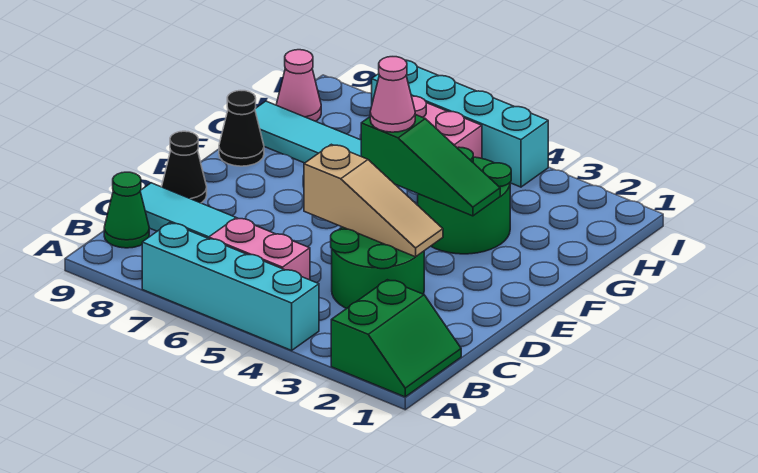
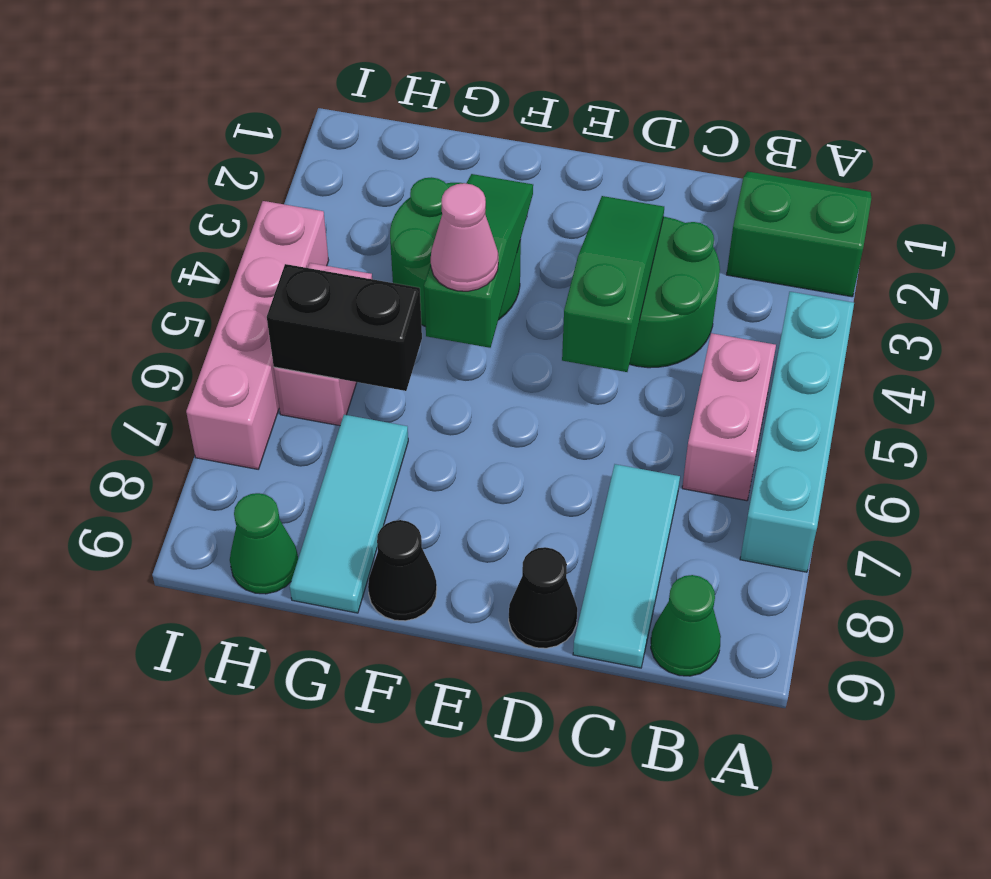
tan slope D3:D5 level 2 top 5 -> green slope D3:D5 level 2 top 5
none -> black brick G6:H6 level 2
pink cone H9 level 1 -> green cone H9 level 1
cyan brick I4:I7 level 1 -> pink brick I4:I7 level 1

